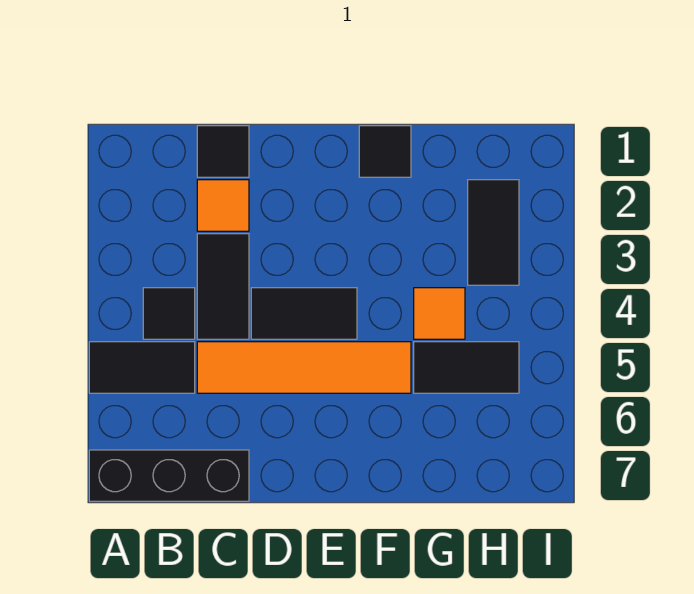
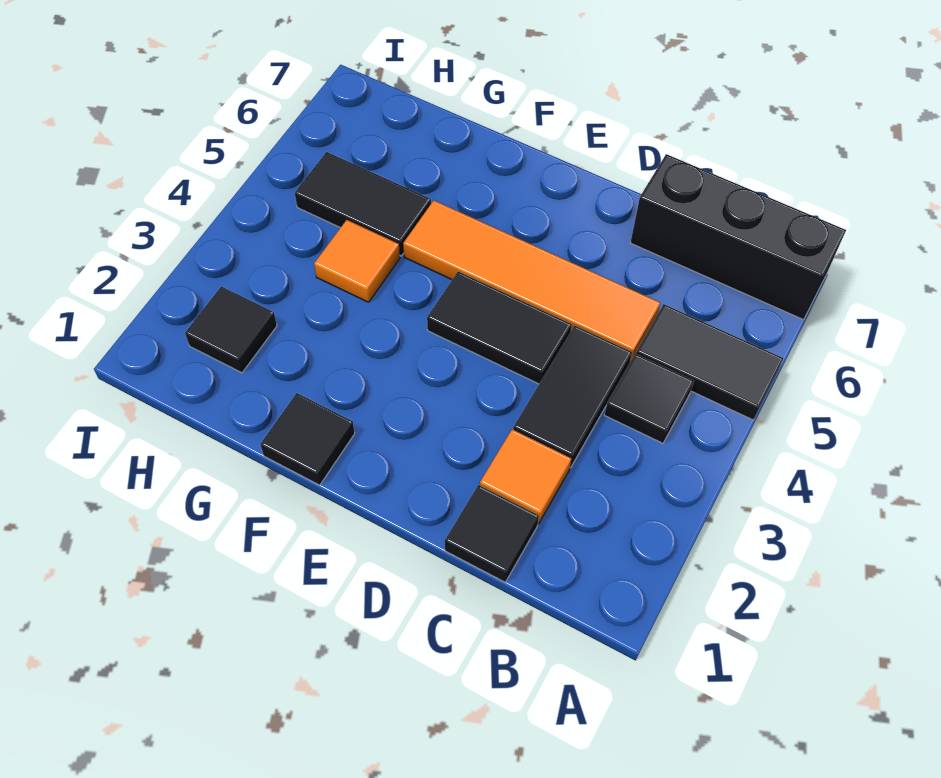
black tile H2:H3 level 1 -> black tile H2 level 1

